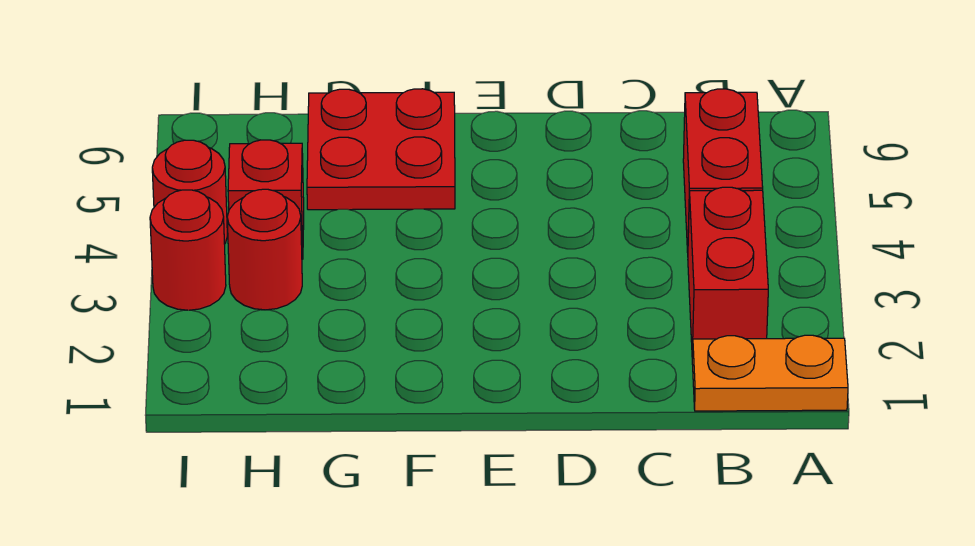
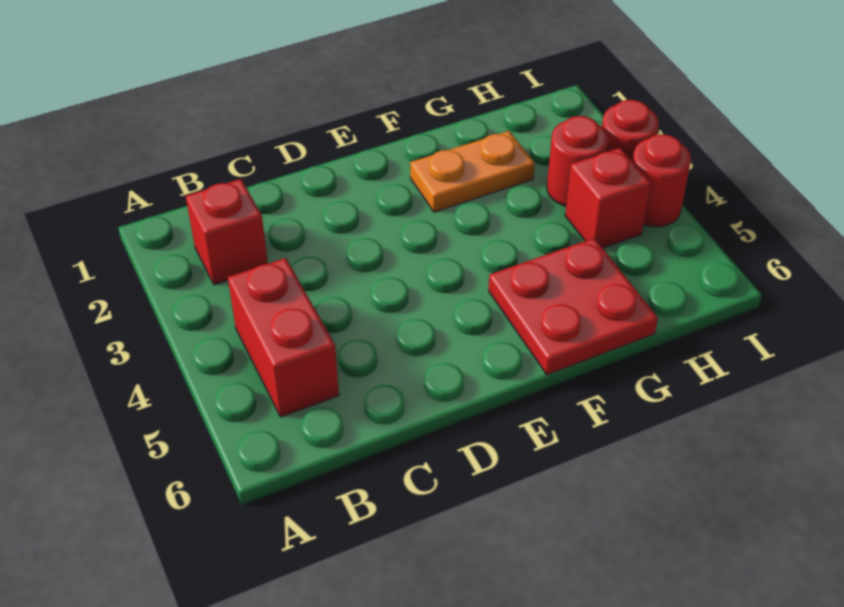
orange plate A1:B1 level 1 -> orange plate F2:G2 level 1
red brick B2:B3 level 1 -> red brick B2 level 1

